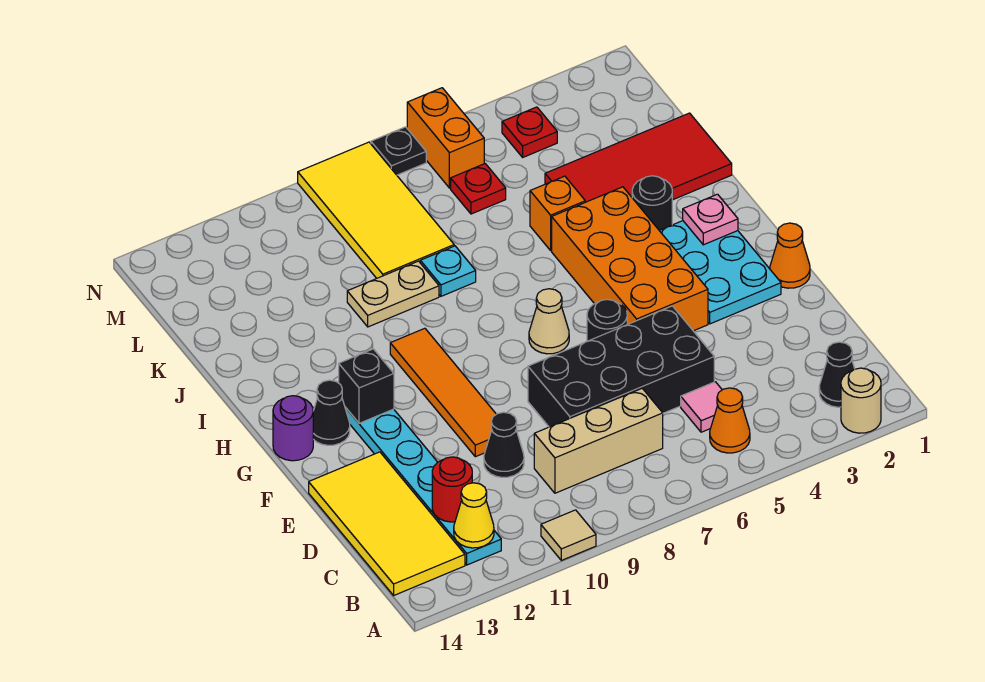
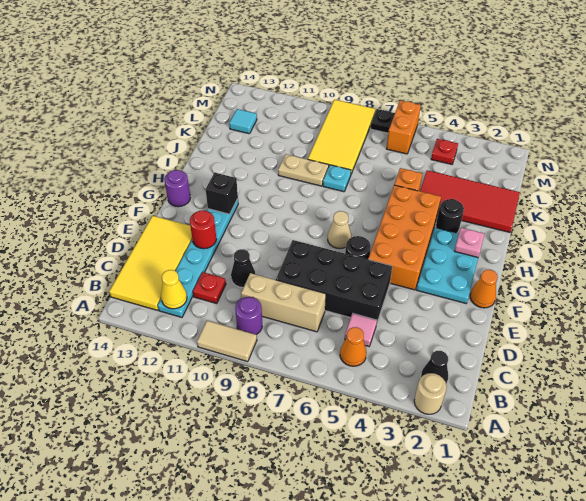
tan tile A10 level 1 -> tan tile A9:A10 level 1
none -> purple round brick B9 level 1
red round brick C12 level 2 -> red round brick E12 level 2
orange tile E10:H10 level 1 -> none
black cone G13 level 1 -> none
red plate L6 level 1 -> red plate C11 level 1
none -> cyan tile L13 level 1

